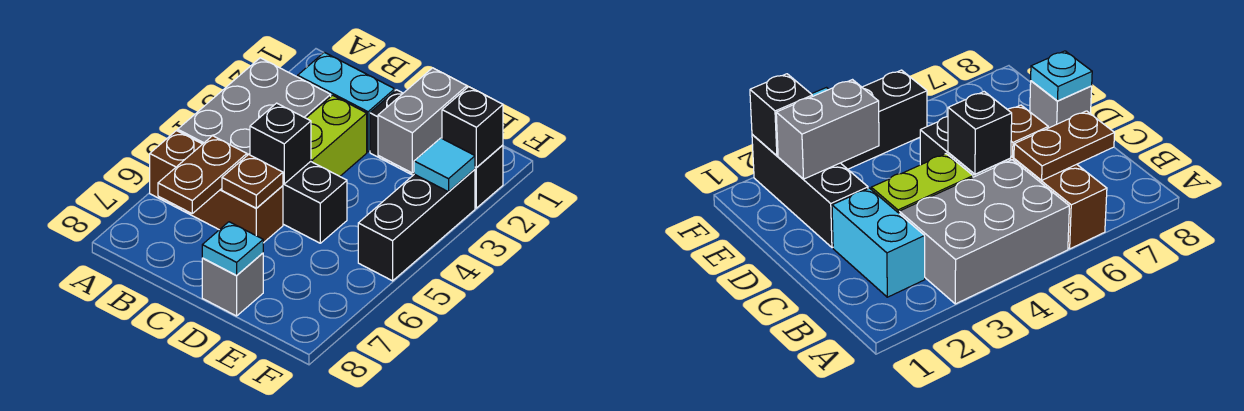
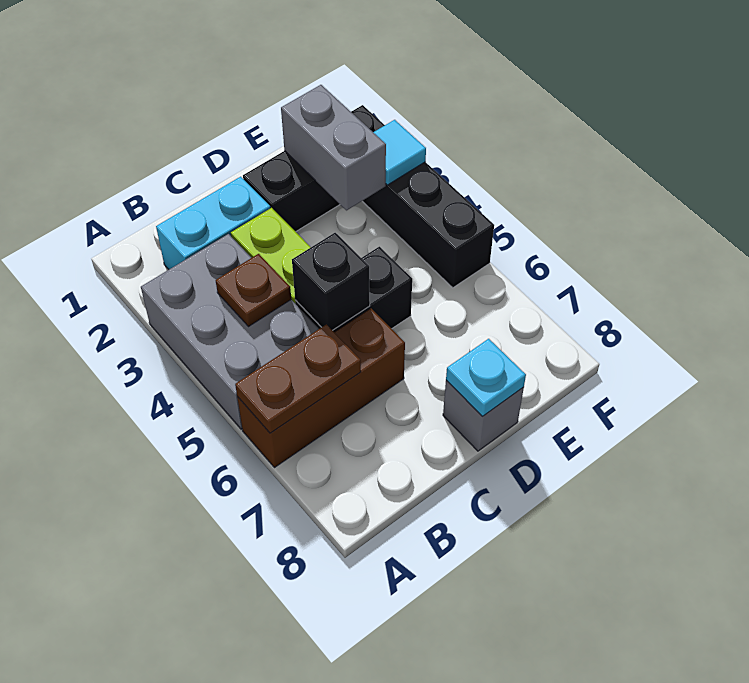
brown plate B6:B7 level 2 -> brown plate A6:B6 level 2
brown plate C6 level 2 -> brown plate B4 level 2
black brick F2 level 2 -> none

